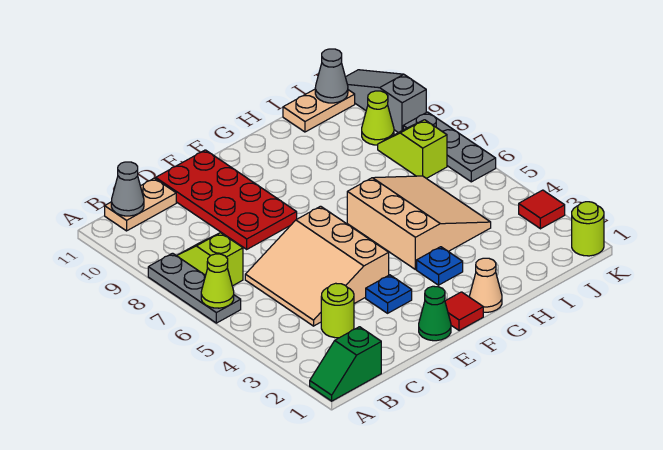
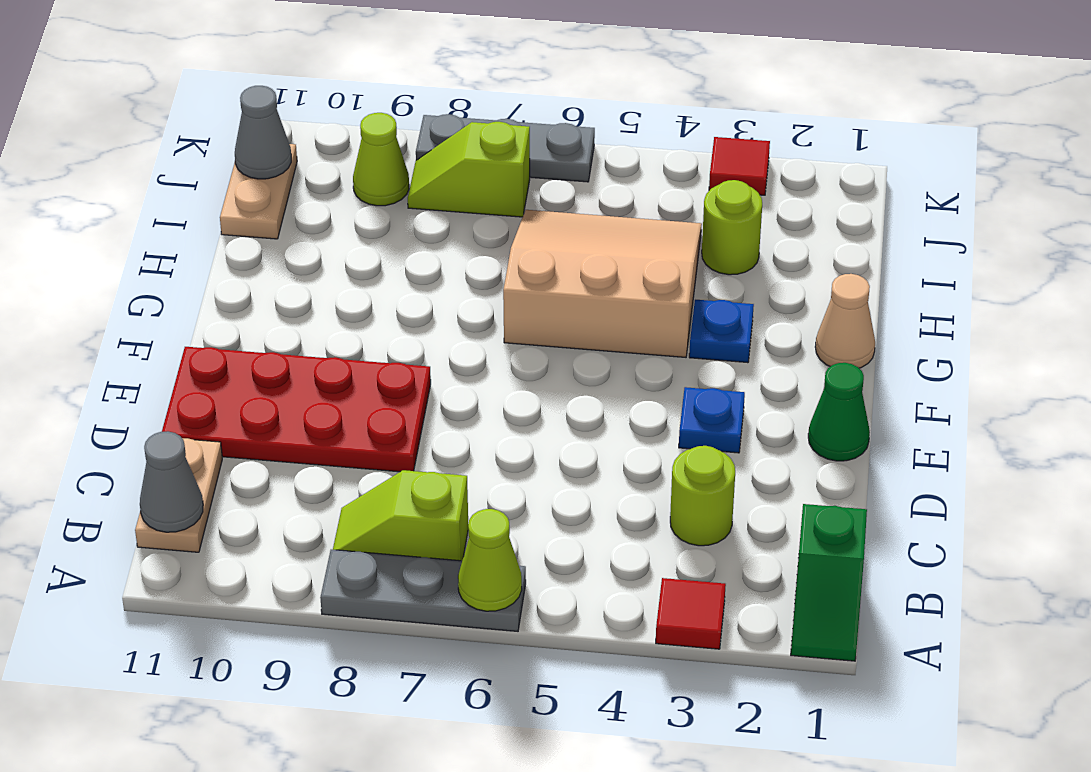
tan slope C4:E6 level 1 top E -> none
red tile F1 level 1 -> red tile A3 level 1
lime round brick K1 level 1 -> lime round brick I3 level 1
grey slope K9:K11 level 1 top 9 -> none

